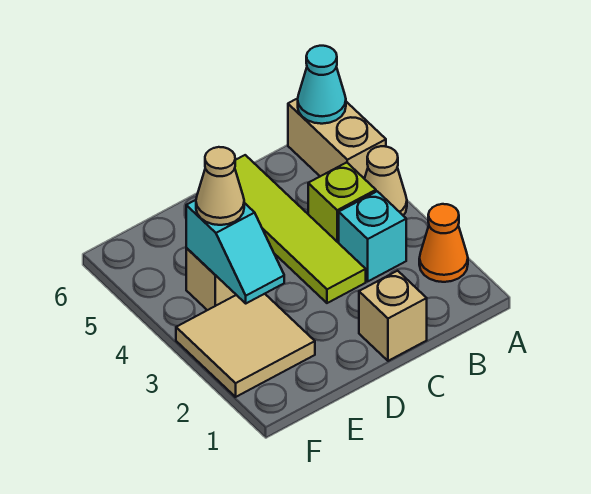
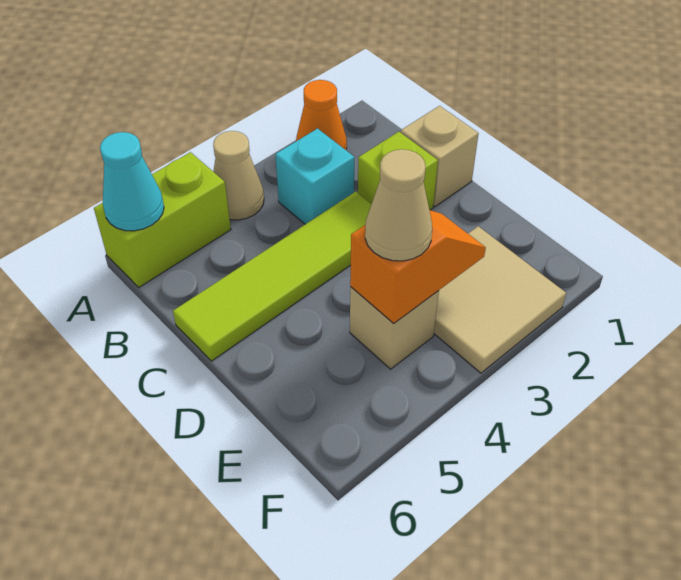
tan brick A5:A6 level 1 -> lime brick A5:A6 level 1
lime brick B4 level 1 -> lime brick C2 level 1
cyan slope E3:E4 level 2 top 4 -> orange slope E3:E4 level 2 top 4

